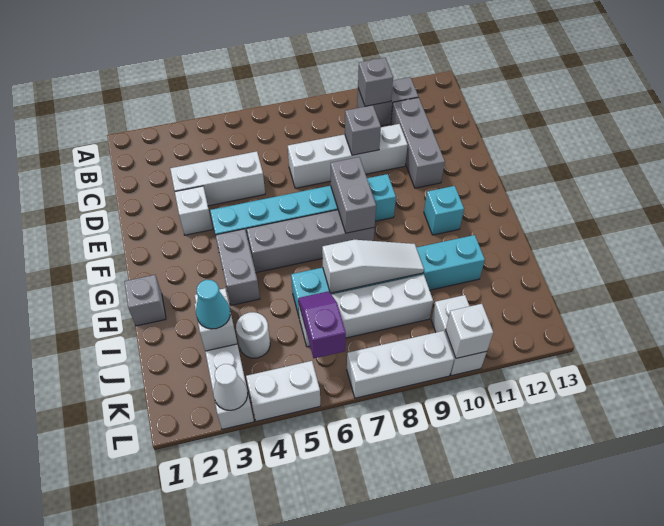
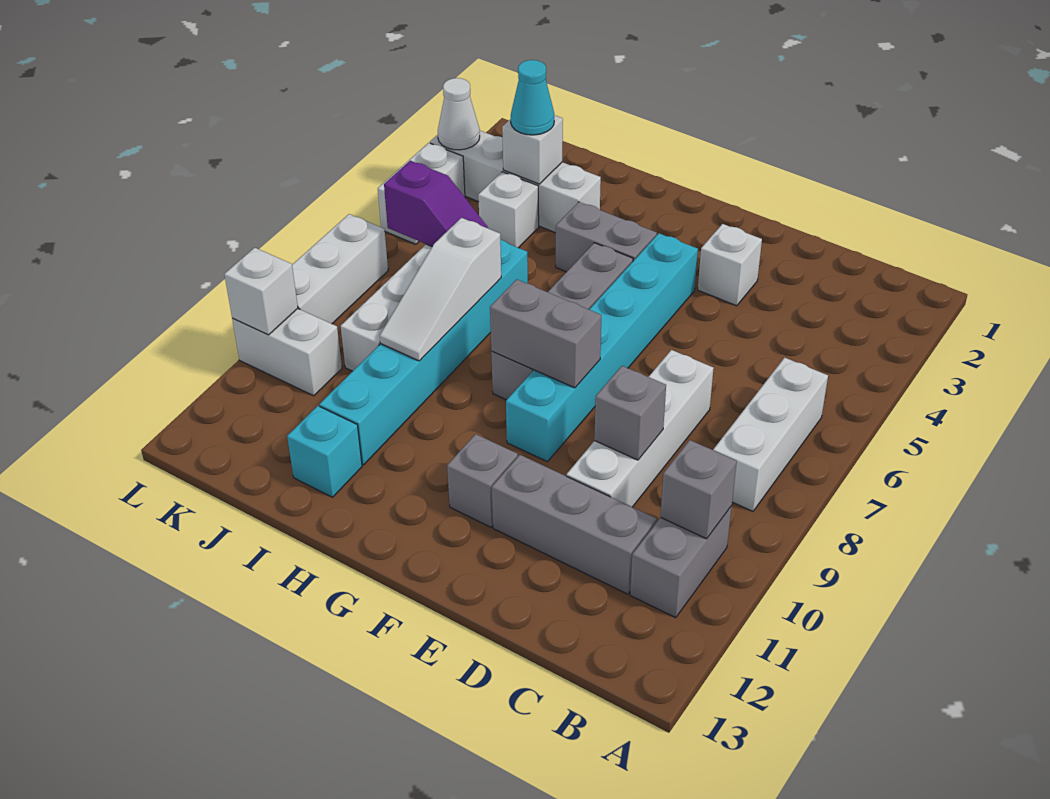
white brick D3:D5 level 1 -> white brick B6:B8 level 1
cyan brick G11 level 1 -> cyan brick I12 level 1
grey brick H1 level 1 -> grey brick F11 level 1
white round brick J4 level 1 -> white brick J4 level 1

